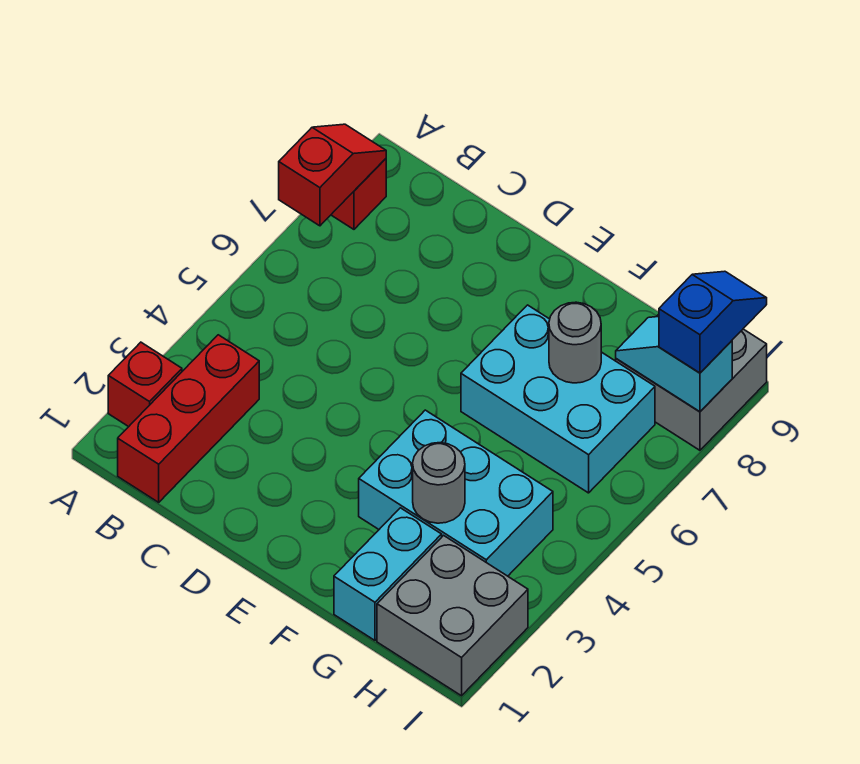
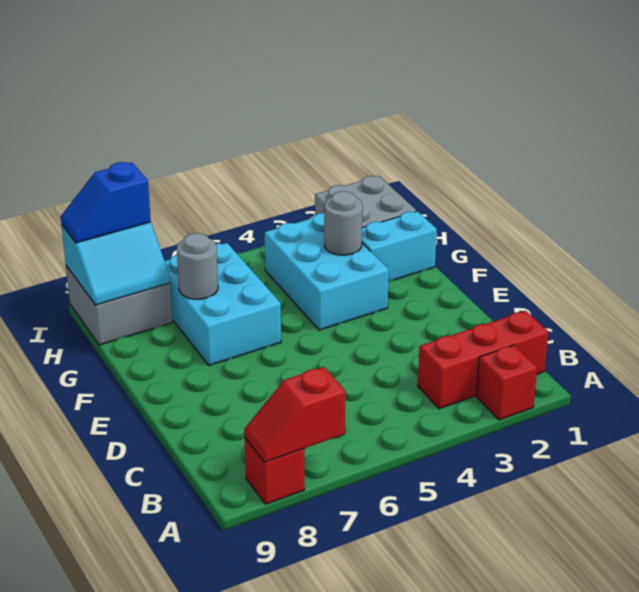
cyan slope H8:I8 level 2 top I -> cyan slope H8:I9 level 2 top I

